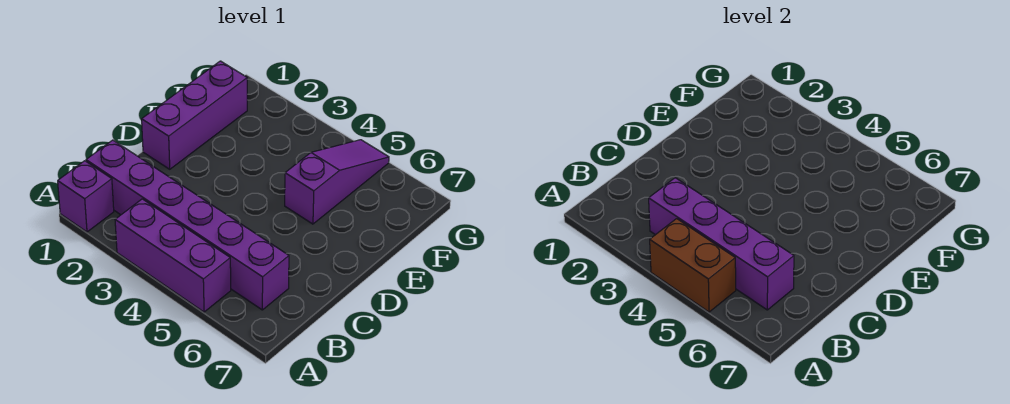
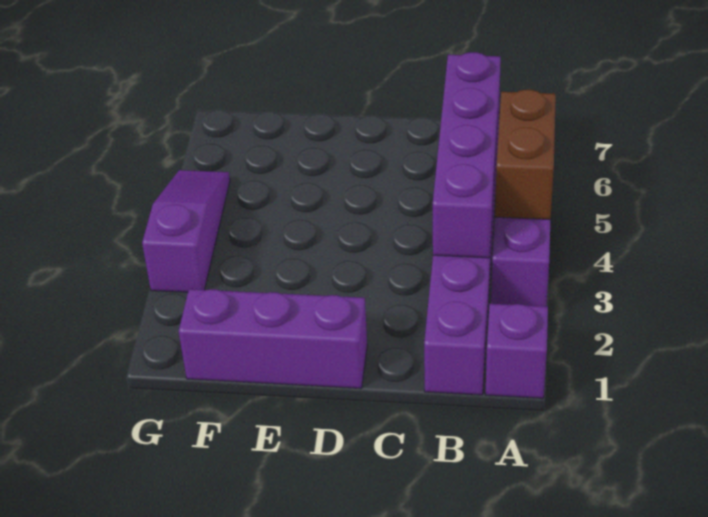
purple slope E5:G5 level 1 top E -> purple slope G3:G5 level 1 top 3

